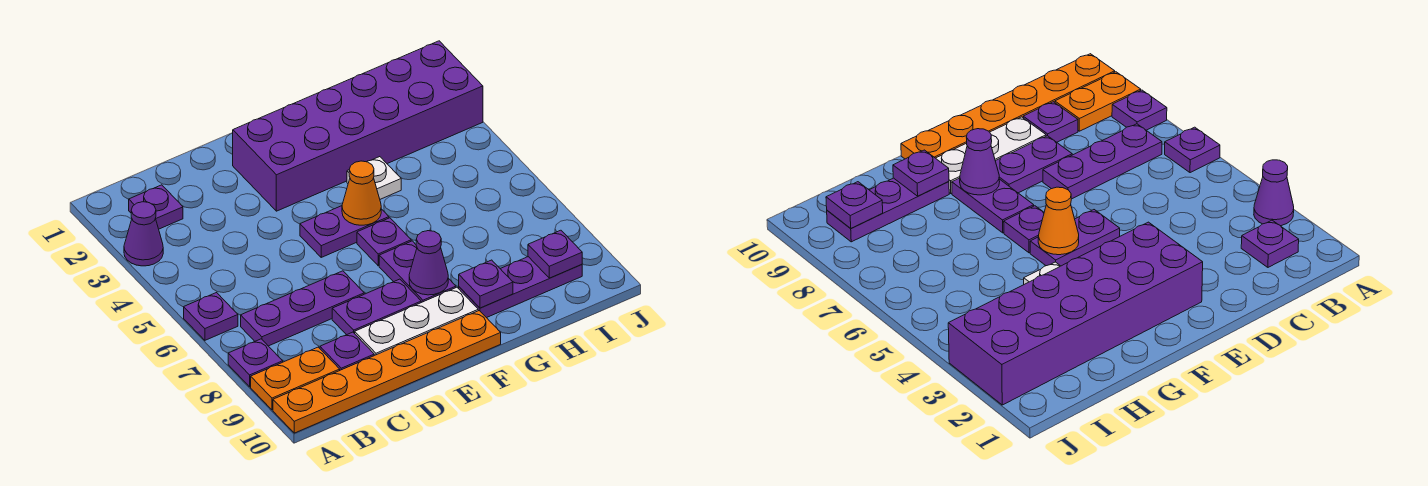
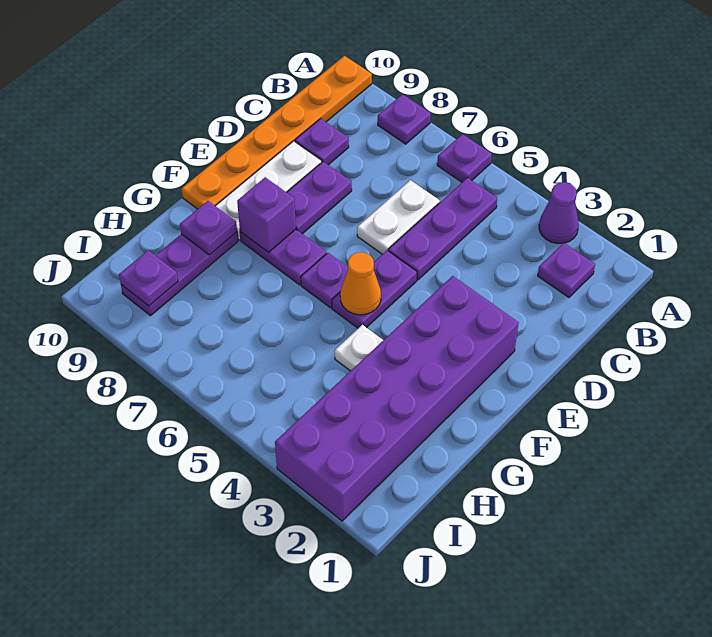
orange plate A9:B9 level 1 -> none
purple plate B7:D7 level 1 -> purple plate B5:D5 level 1
none -> white plate C6:D6 level 1
purple cone F8 level 2 -> purple brick F8 level 2

